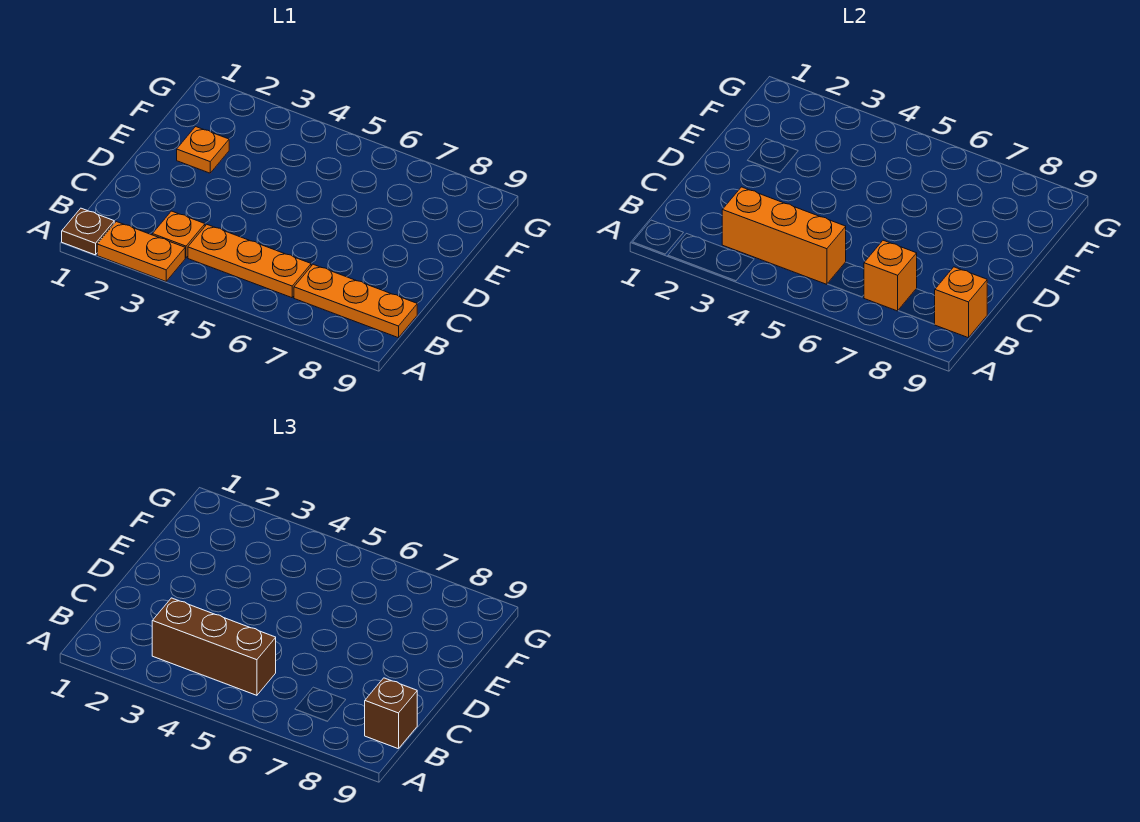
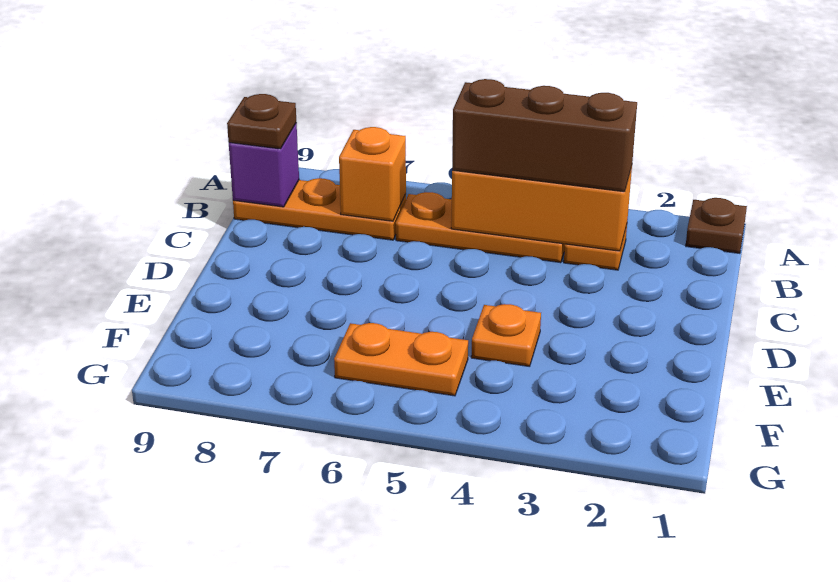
orange plate A2:A3 level 1 -> orange plate F5:F6 level 1
orange brick B9 level 2 -> purple brick B9 level 2
brown brick B9 level 3 -> brown plate B9 level 3
orange plate E2 level 1 -> orange plate E4 level 1

